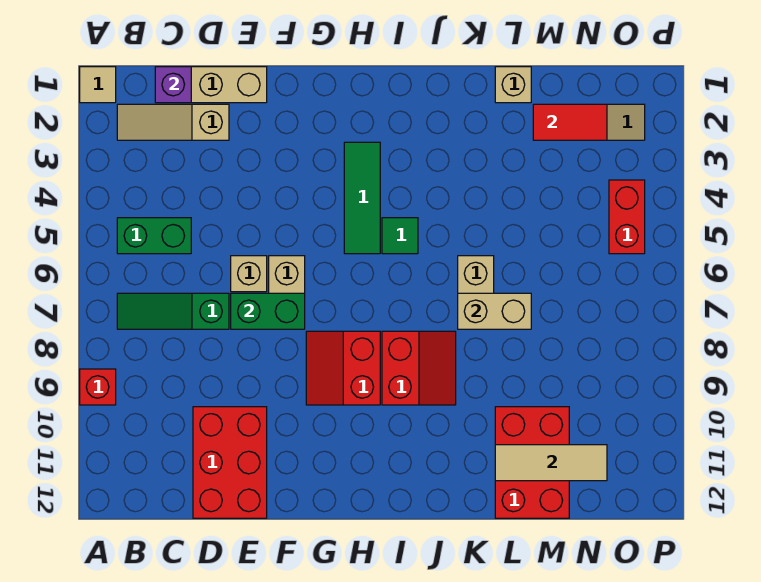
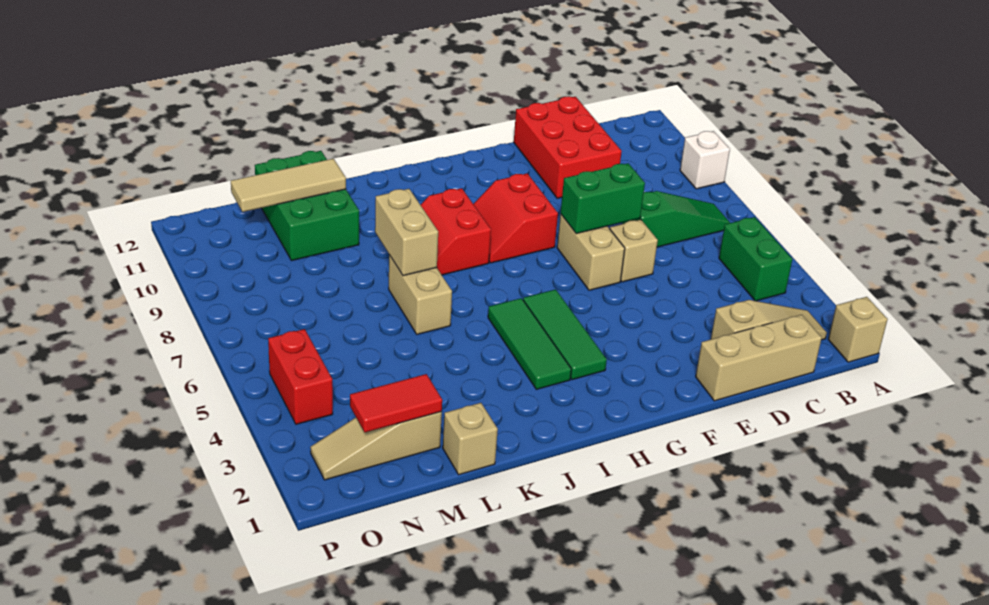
tan tile A1 level 1 -> tan brick A1 level 1
red brick A9 level 1 -> white brick A9 level 1
green brick B5:C5 level 1 -> green brick B4:B5 level 1
purple brick C1 level 2 -> none
red slope G8:H9 level 1 top H -> red slope G8:H9 level 1 top G
green tile I5 level 1 -> green tile I3:I5 level 1
tan brick K7:L7 level 2 -> tan brick K7:K8 level 2
red brick L10:M12 level 1 -> green brick L10:M12 level 1

